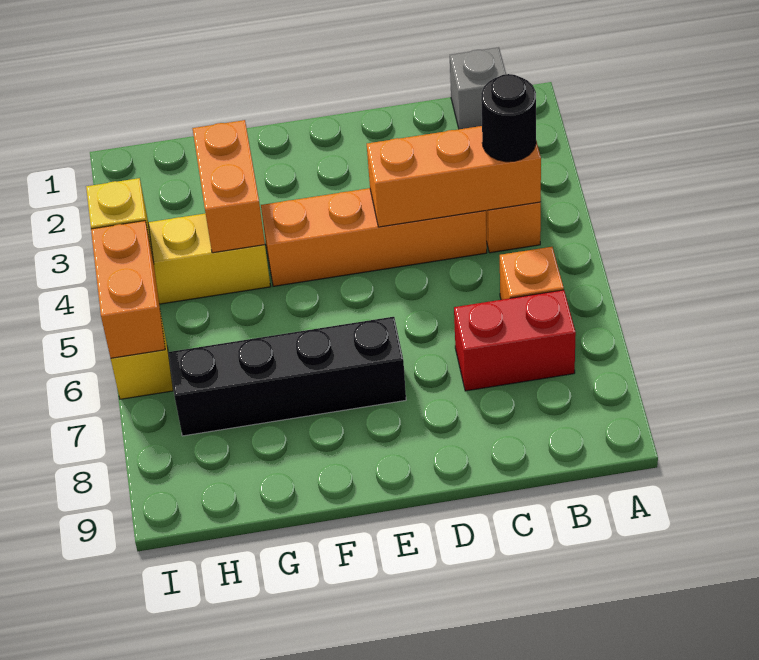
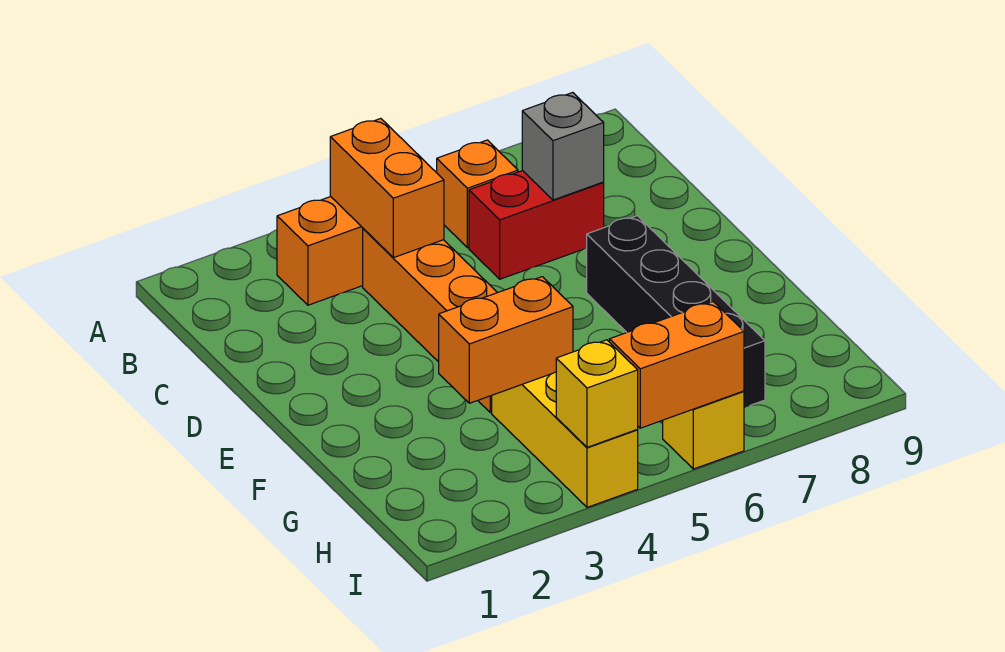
grey brick B1 level 1 -> grey brick C7 level 2
orange brick B4:D4 level 2 -> orange brick B4:C4 level 2
black round brick B4 level 3 -> none
red brick B7:C7 level 1 -> red brick C6:C7 level 1

